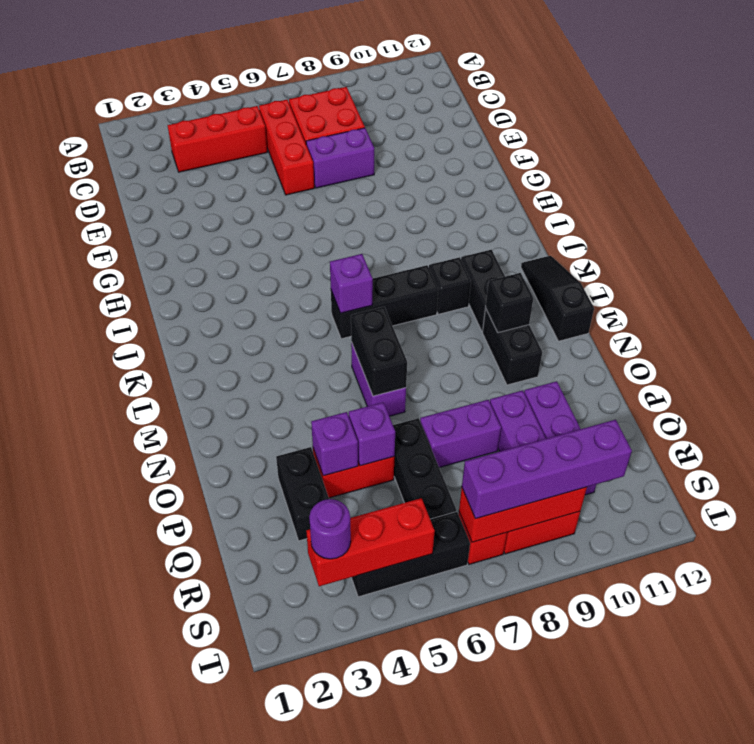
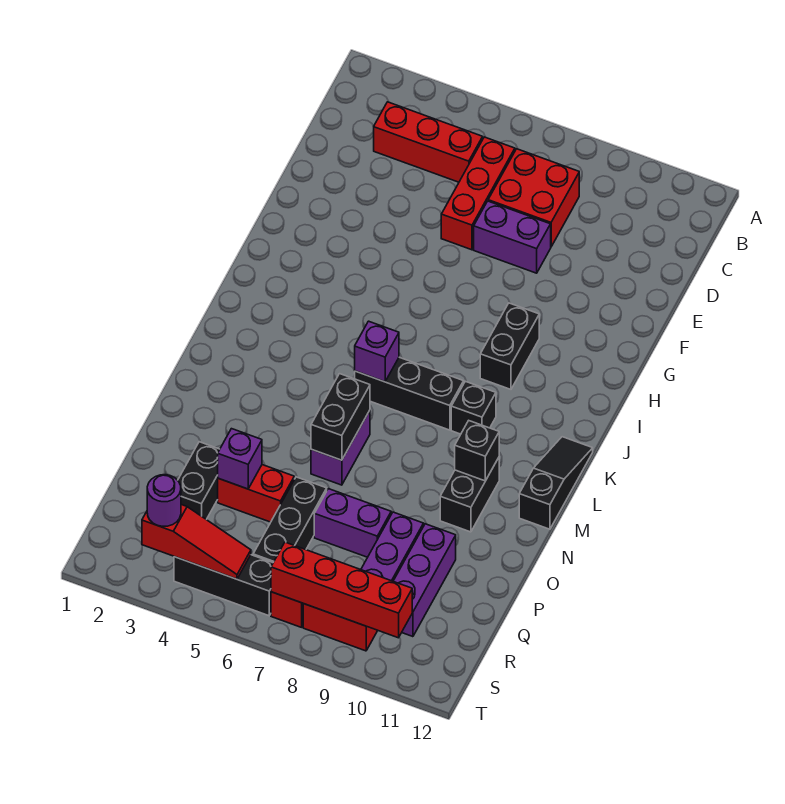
black brick K10:L10 level 1 -> black brick H9:I9 level 1
purple brick P5 level 2 -> none
red brick S3:S5 level 2 -> red slope S3:S5 level 2 top 3
red brick S7:S9 level 2 -> red brick S7:S10 level 2
purple brick S7:S10 level 3 -> none

